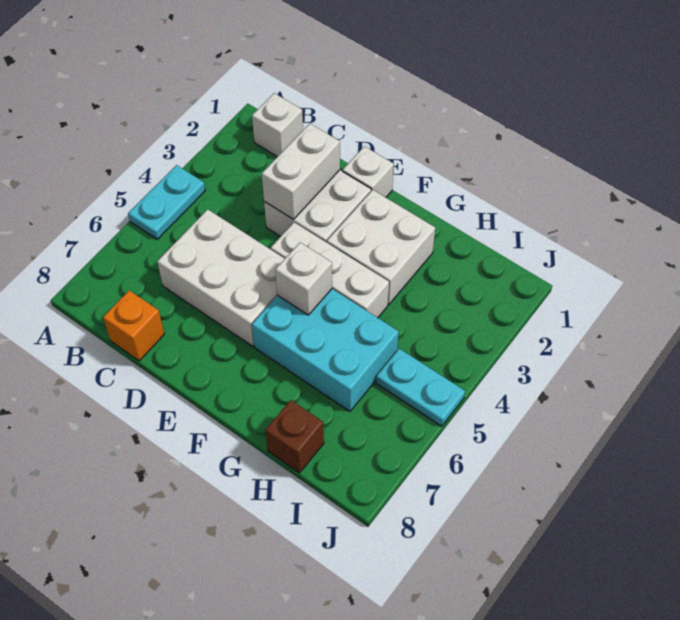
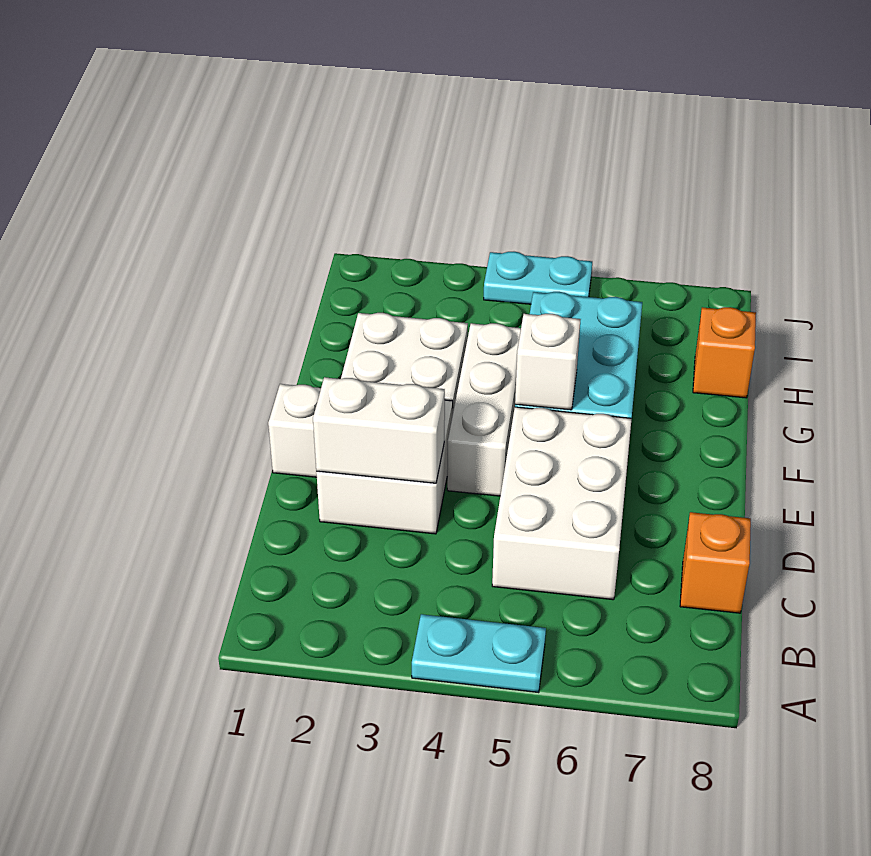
white brick B1 level 1 -> none
brown brick H8 level 1 -> orange brick H8 level 1
cyan plate I5:J5 level 1 -> cyan plate J4:J5 level 1

